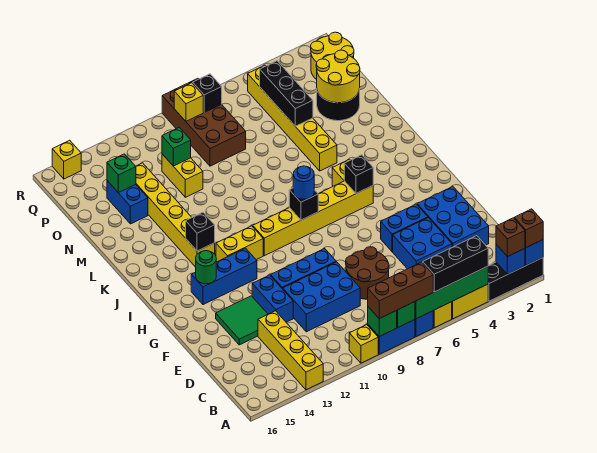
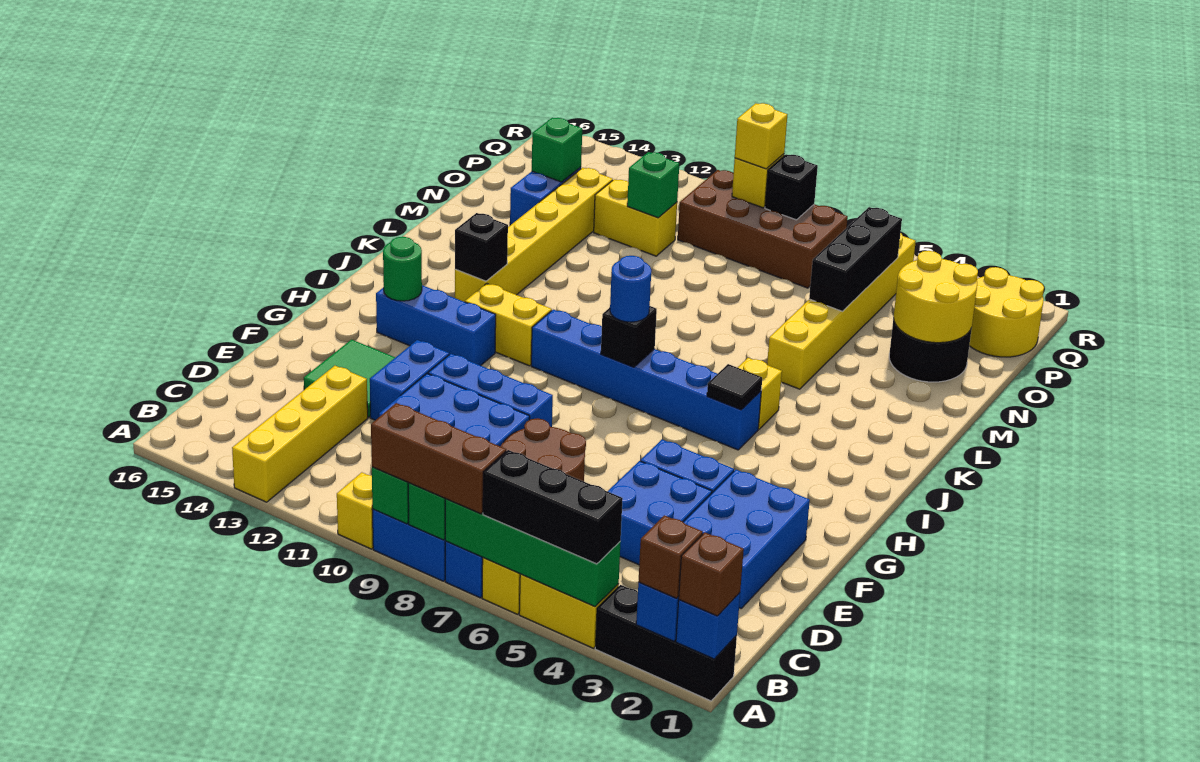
yellow brick I5:I10 level 1 -> blue brick I5:I10 level 1
black brick I5 level 2 -> black tile I5 level 2
yellow brick N11:O11 level 1 -> yellow brick O11:O12 level 1
brown brick O8:R9 level 1 -> brown brick P7:Q10 level 1
yellow brick R15 level 1 -> yellow brick Q9 level 3

